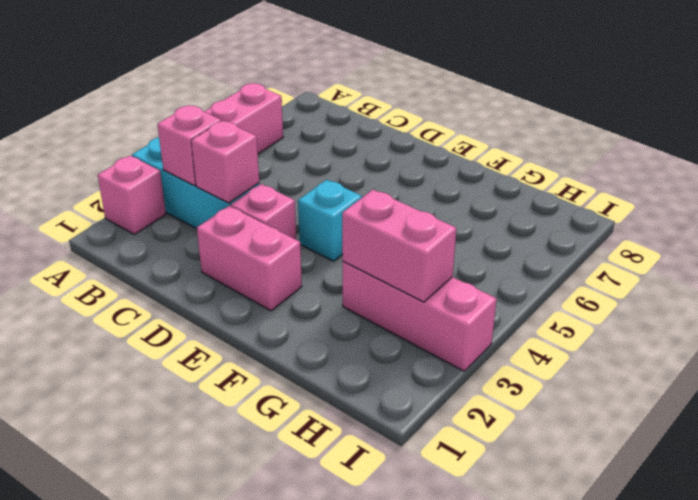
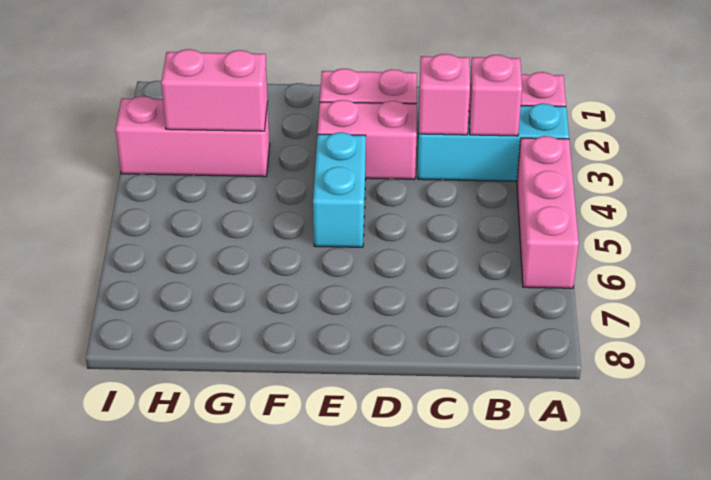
pink brick D3 level 1 -> pink brick D3:E3 level 1
cyan brick E4 level 1 -> cyan brick E4:E5 level 1

